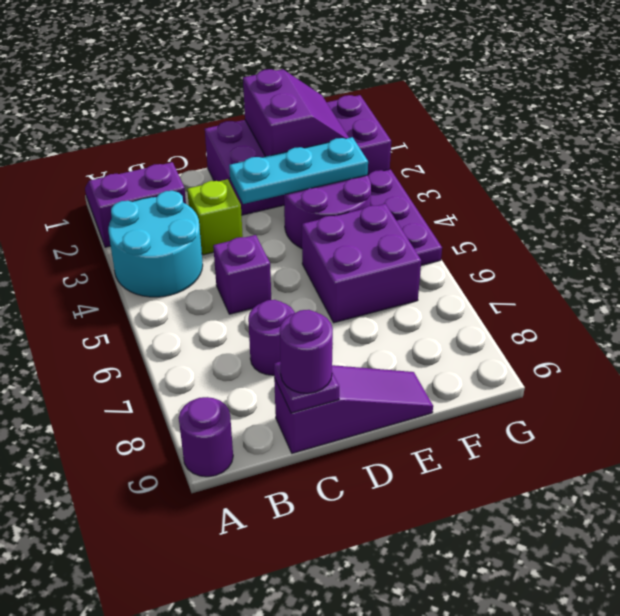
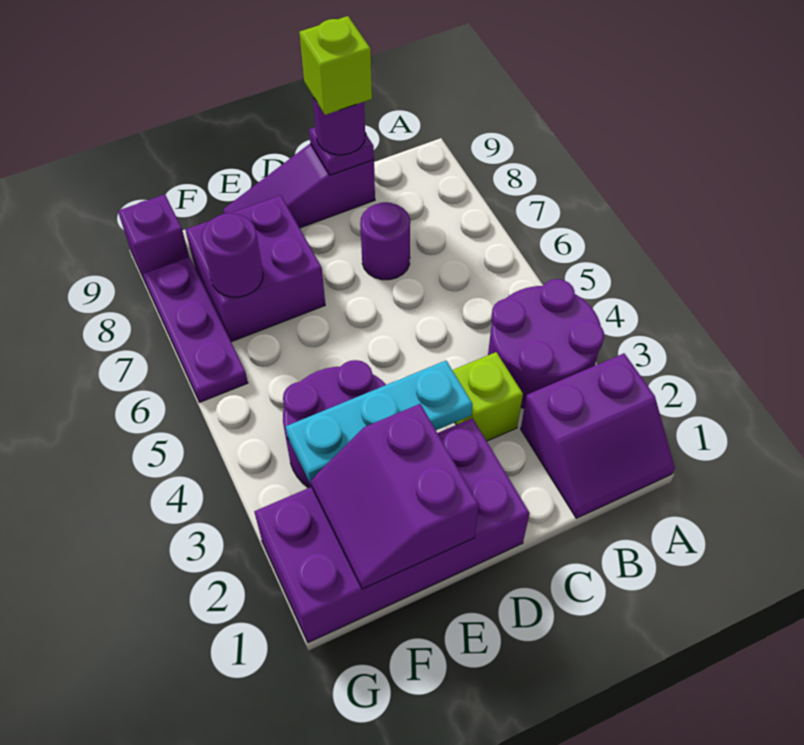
cyan round brick A3:B4 level 1 -> purple round brick A3:B4 level 1
purple round brick A9 level 1 -> purple round brick F7 level 2
purple brick C5 level 1 -> purple brick G9 level 1
none -> lime brick C9 level 4
purple brick E5:F6 level 1 -> purple brick E7:F8 level 1
purple plate G3:G5 level 1 -> purple plate G6:G8 level 1

